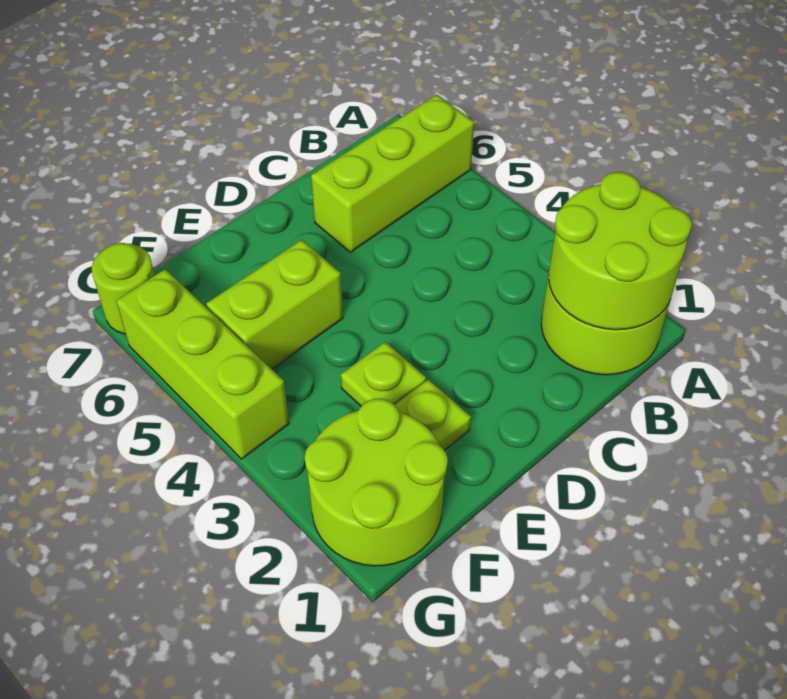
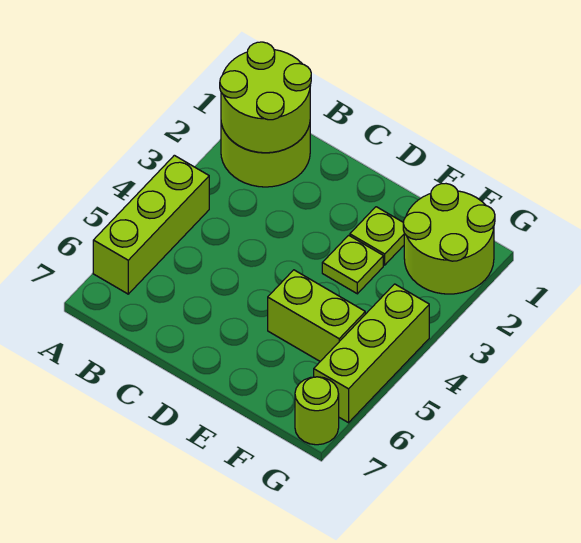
lime brick A6:C6 level 1 -> lime brick A4:A6 level 1

